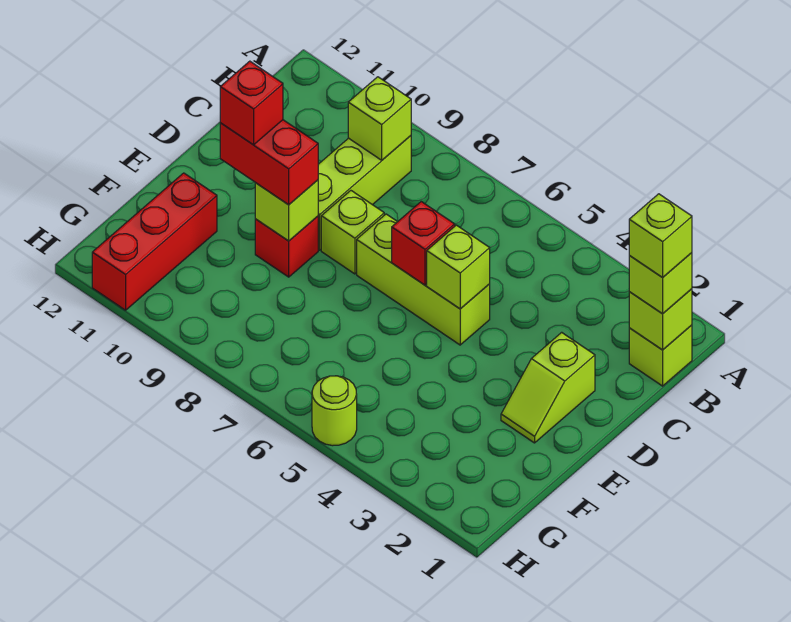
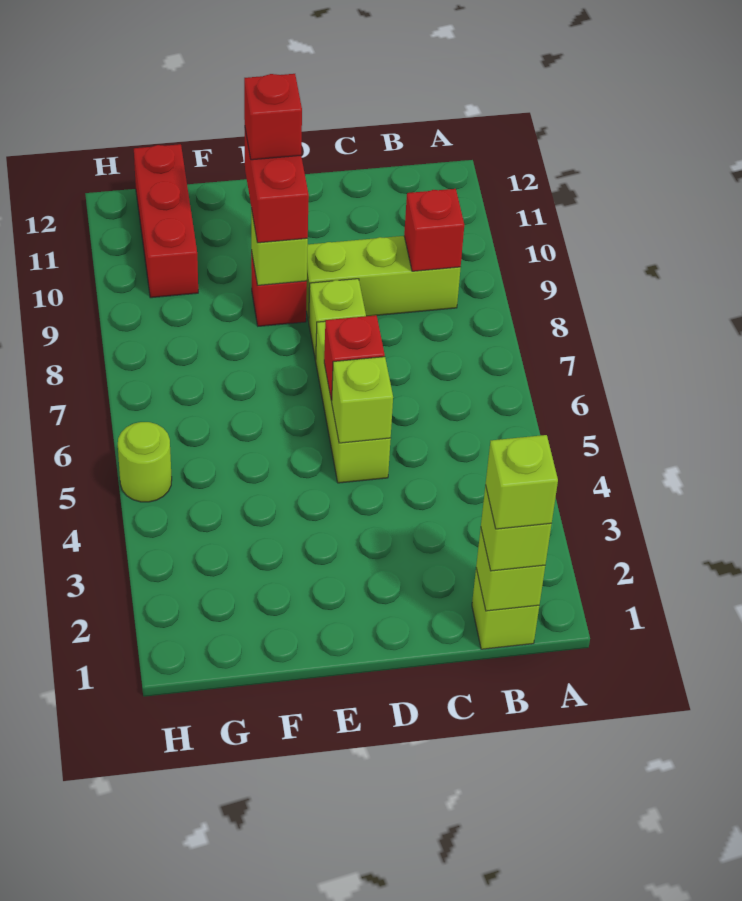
lime brick B9 level 2 -> red brick B9 level 2
lime slope D2:E2 level 1 top D -> none
red brick F11:H11 level 1 -> red brick G10:G12 level 1

